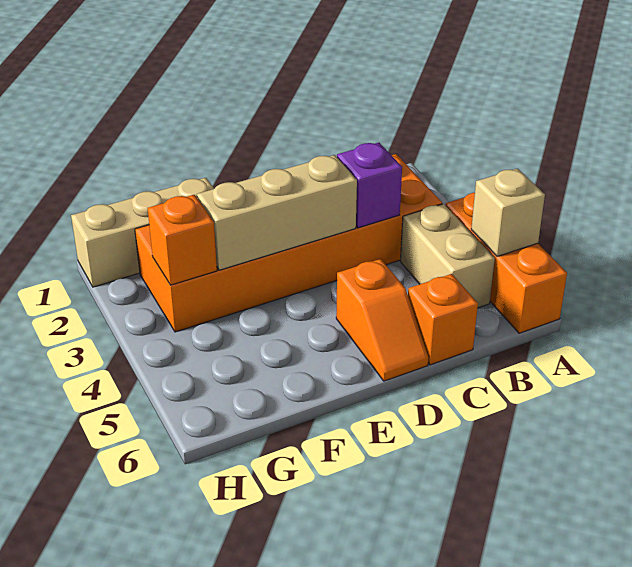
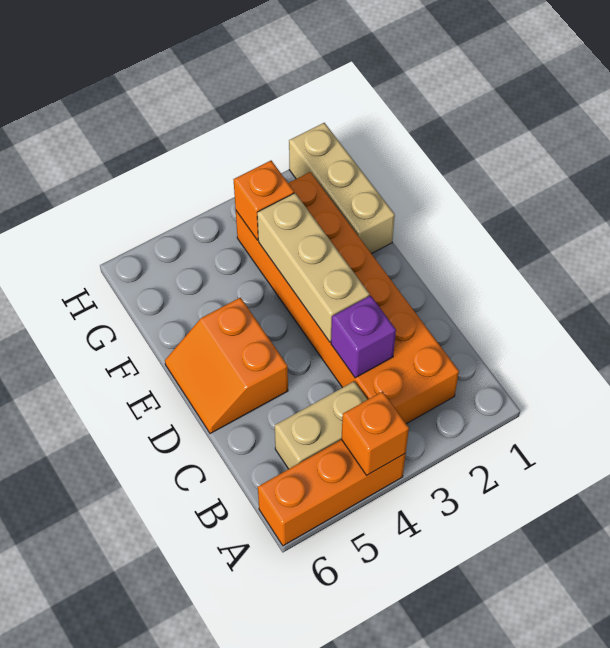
tan brick A5 level 2 -> none
orange brick C6 level 1 -> orange brick A4 level 2
orange slope D5:D6 level 1 top 5 -> orange slope D5:E6 level 1 top 5

